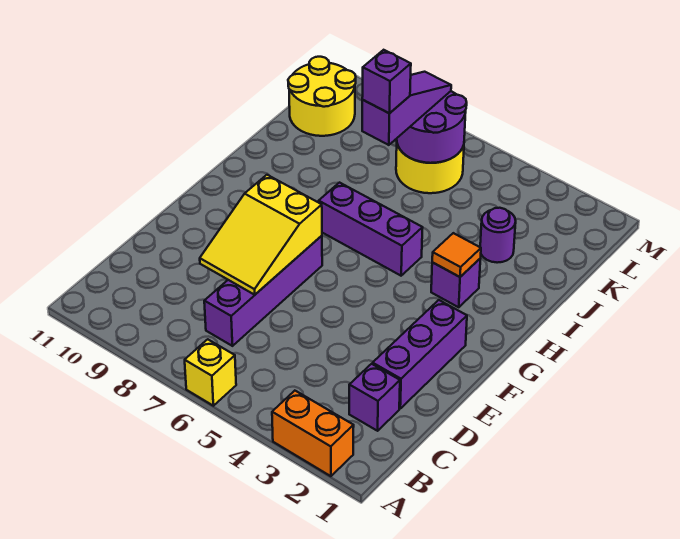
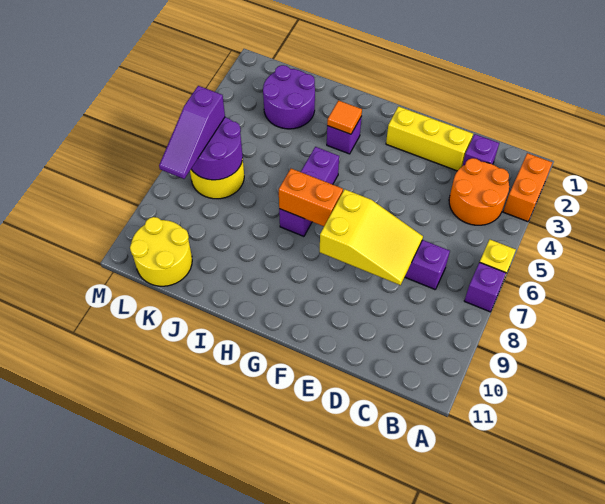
none -> orange round brick B3:C4 level 1
purple brick D2:F2 level 1 -> yellow brick D2:F2 level 1
none -> orange brick G7:H7 level 2
purple round brick J3 level 1 -> purple round brick J2:K3 level 1
purple slope J7:L7 level 3 top J -> purple slope L6:L8 level 3 top 6
purple brick J7 level 4 -> purple brick A7 level 1

